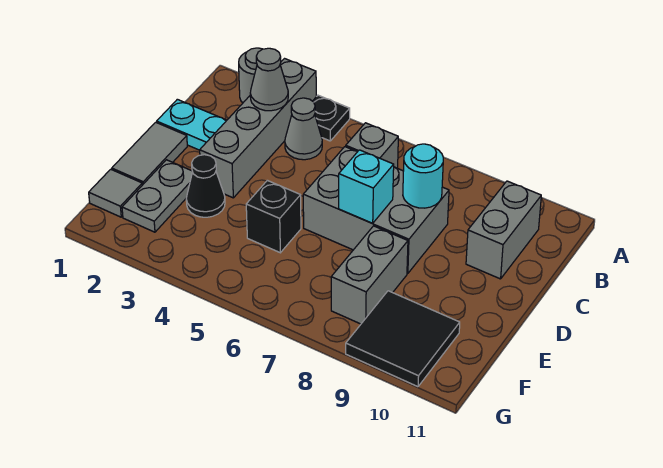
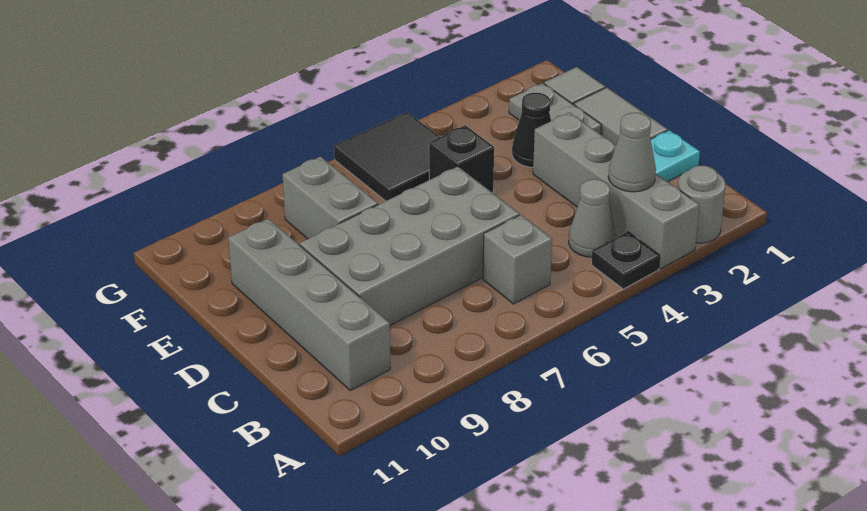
grey brick B10:C10 level 1 -> grey brick B10:E10 level 1
grey brick C6:D8 level 1 -> grey brick C6:D9 level 1
cyan round brick C8 level 2 -> none
cyan brick D7 level 2 -> none
black tile F9:G10 level 1 -> black tile F5:G6 level 1

